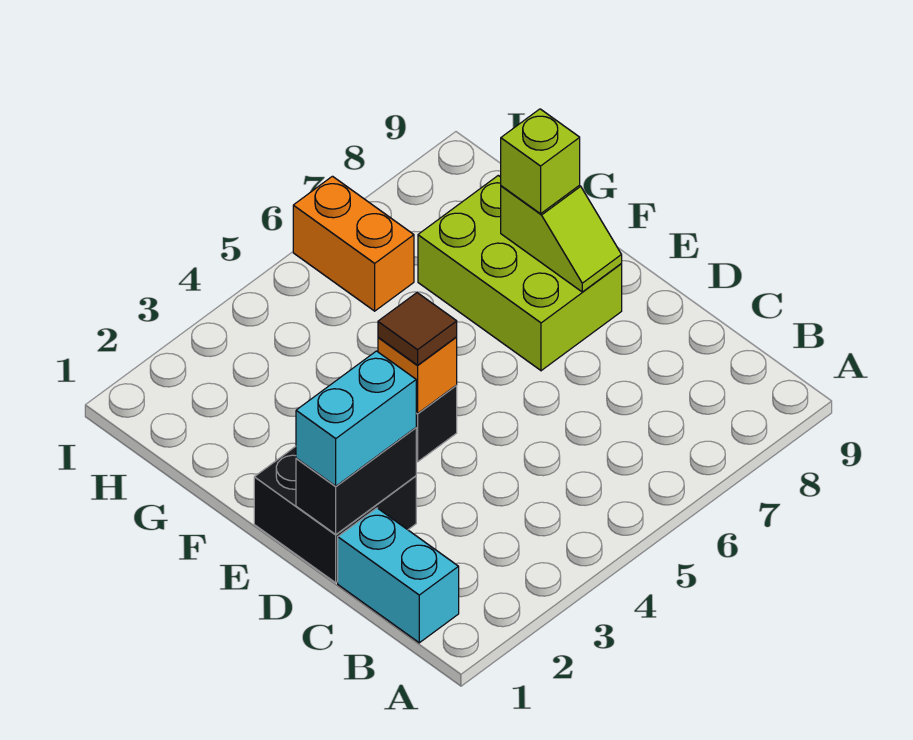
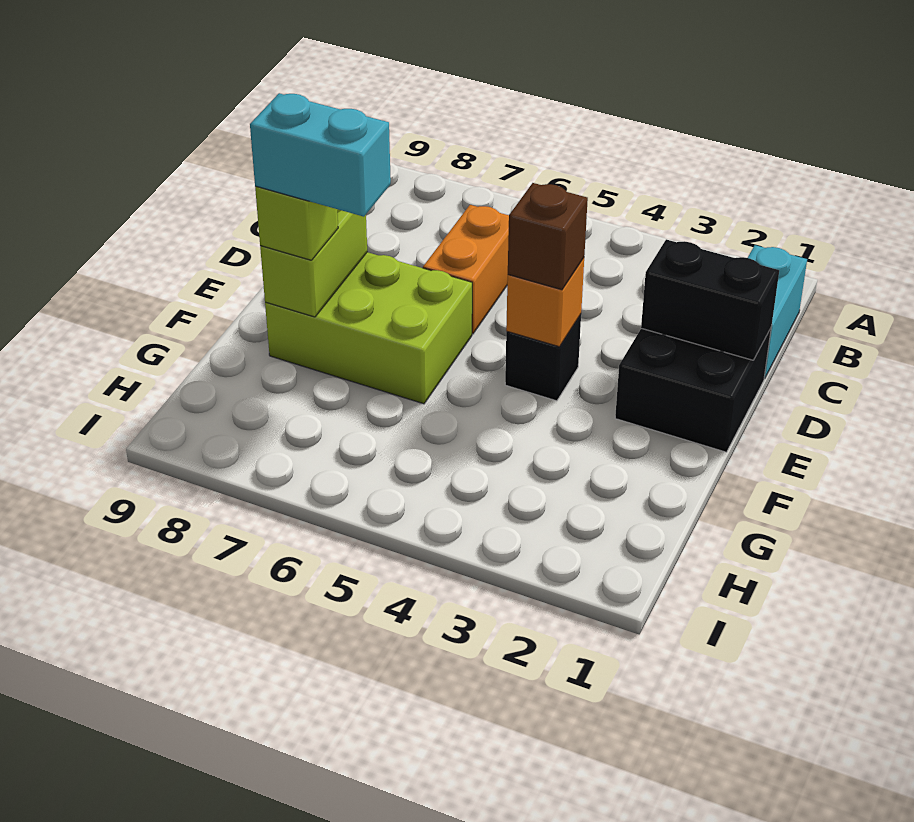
cyan brick D1:D2 level 3 -> cyan brick F7:F8 level 4
brown tile E4 level 3 -> brown brick E4 level 3
lime brick E7:G8 level 1 -> lime brick E6:F8 level 1
lime slope E8:F8 level 2 top F -> lime brick E8:F8 level 2
orange brick H6:I6 level 1 -> orange brick C6:D6 level 1

